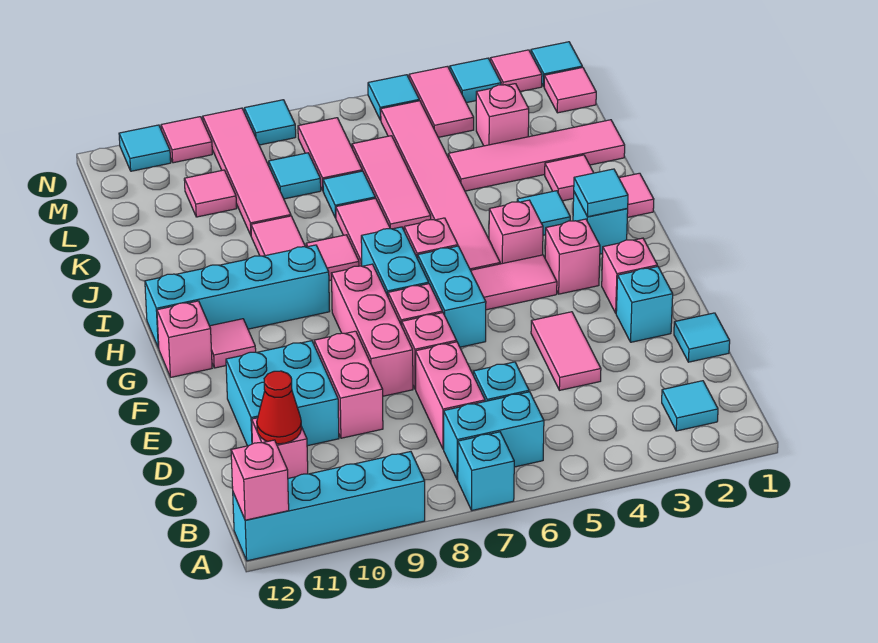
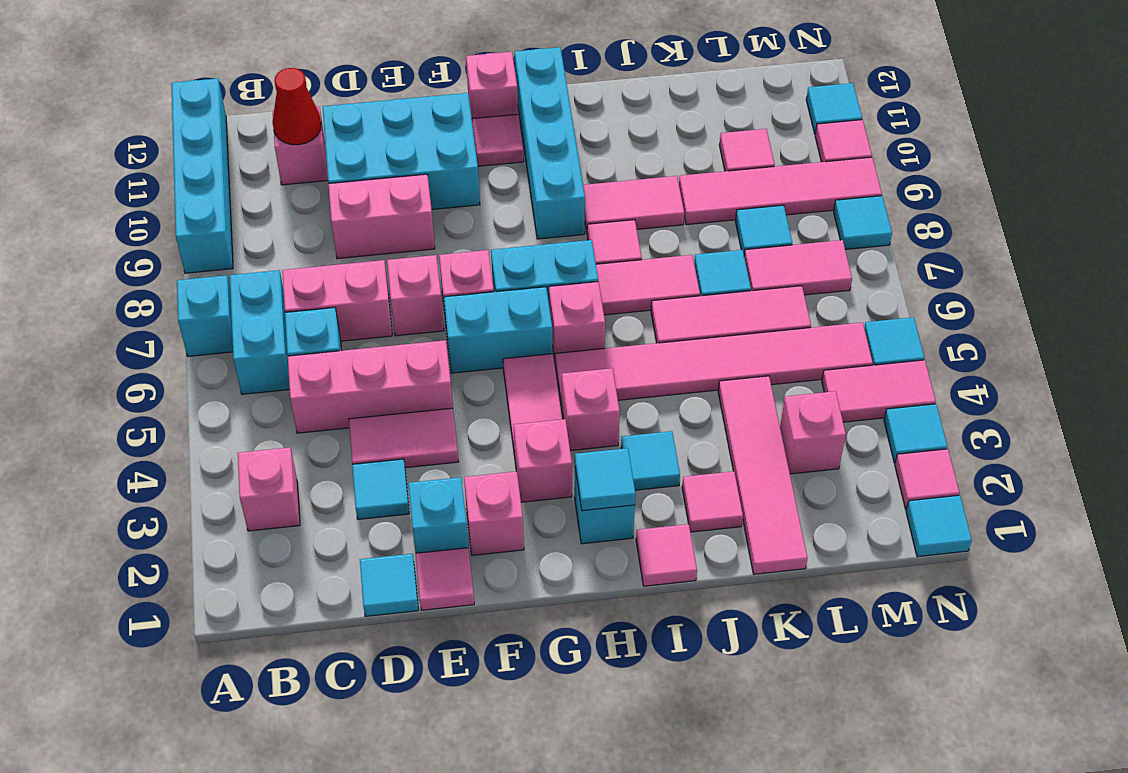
pink brick A12 level 2 -> pink brick B3 level 1
cyan tile B2 level 1 -> cyan tile D3 level 1
cyan brick D10:E11 level 1 -> cyan brick D10:F11 level 1
pink brick E8:G8 level 1 -> pink brick C5:E5 level 1
pink tile M1 level 1 -> pink tile E1 level 1

